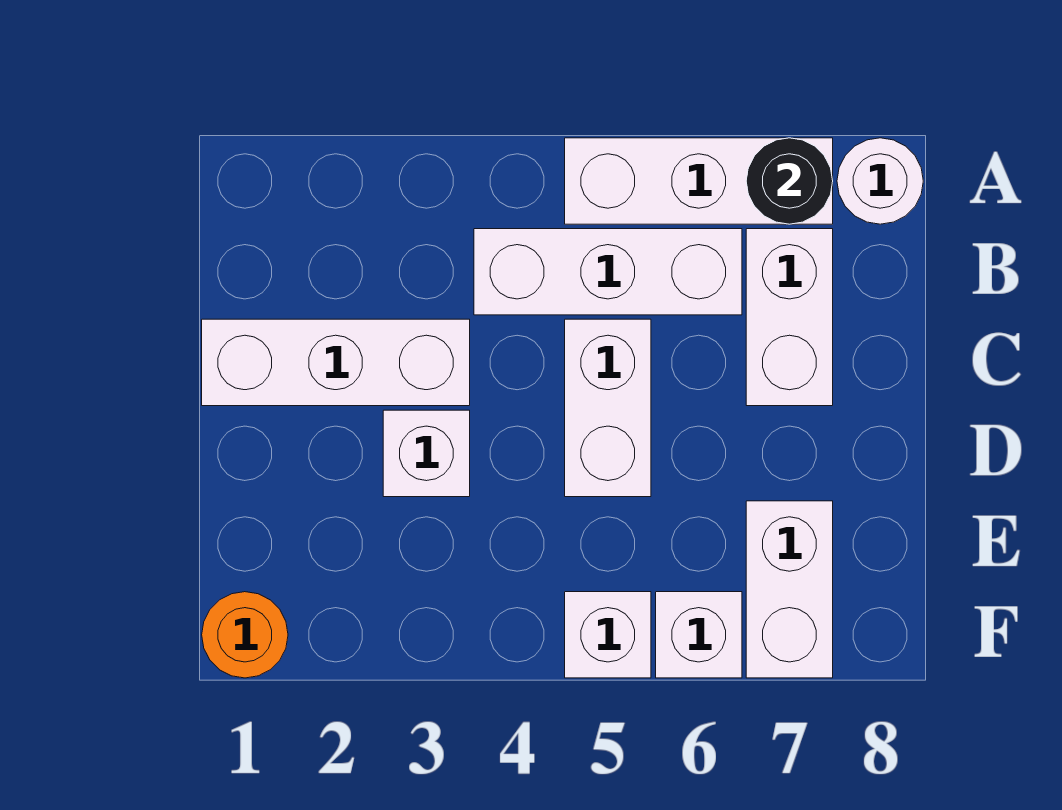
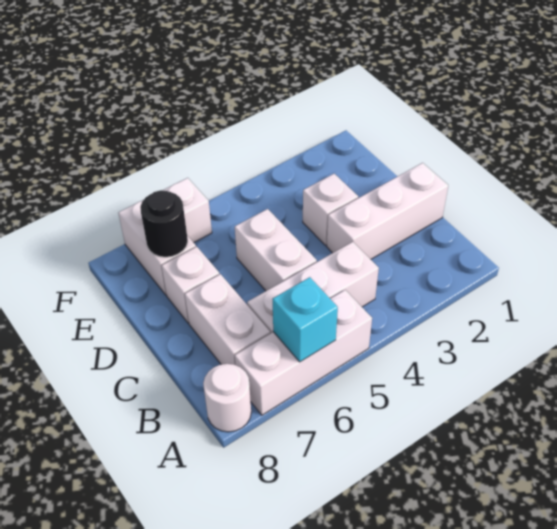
none -> cyan brick A6 level 2
black round brick A7 level 2 -> black round brick E7 level 2
orange round brick F1 level 1 -> none
white brick F5 level 1 -> white brick D7 level 1

